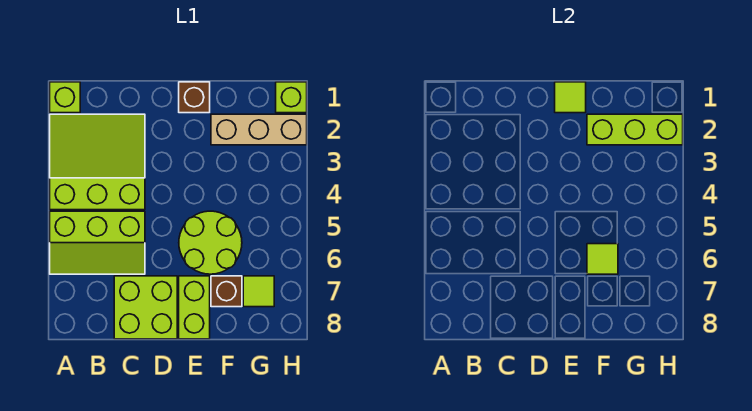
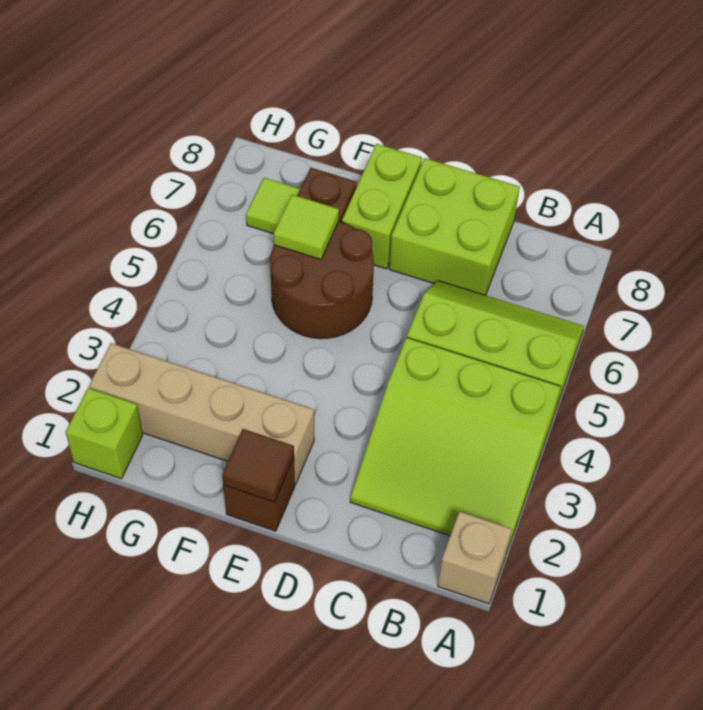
lime brick A1 level 1 -> tan brick A1 level 1
lime tile E1 level 2 -> brown tile E1 level 2
lime round brick E5:F6 level 1 -> brown round brick E5:F6 level 1
tan brick F2:H2 level 1 -> tan brick E2:H2 level 1
lime brick F2:H2 level 2 -> none

